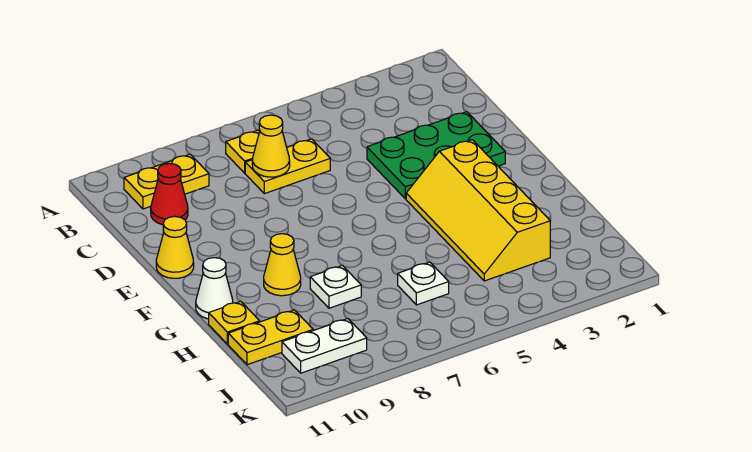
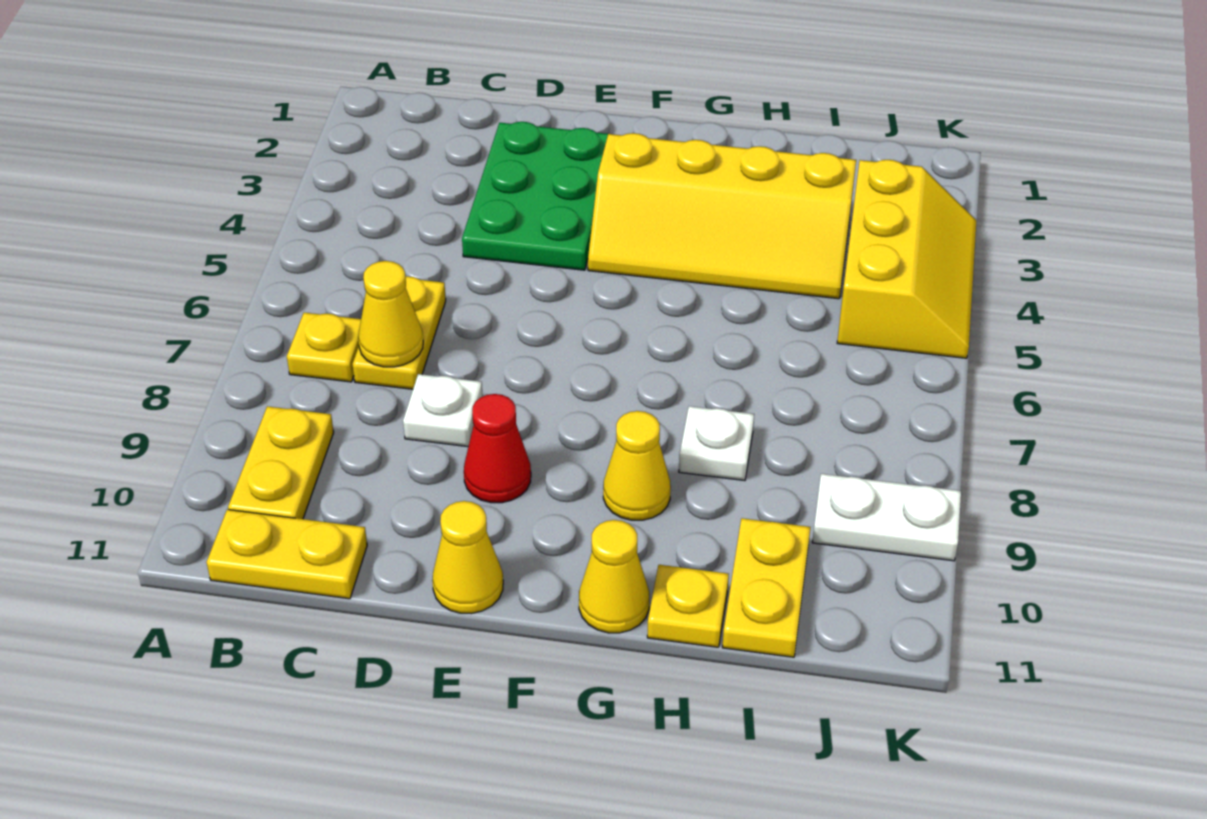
none -> yellow plate B11:C11 level 1
red cone C10 level 1 -> red cone E9 level 1
white cone G11 level 1 -> yellow cone G11 level 1
white plate I6 level 1 -> white plate D8 level 1
none -> yellow slope J3:K5 level 1 top J
white plate J9:J10 level 1 -> white plate J9:K9 level 1

